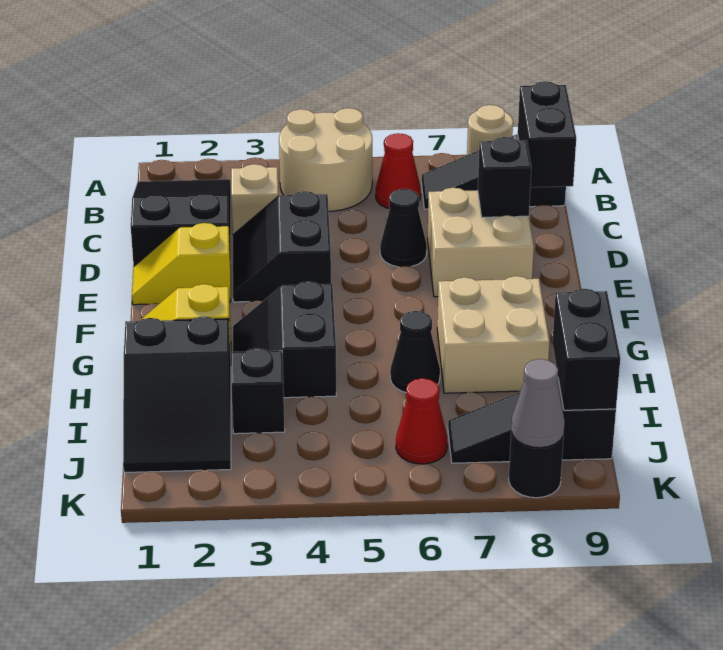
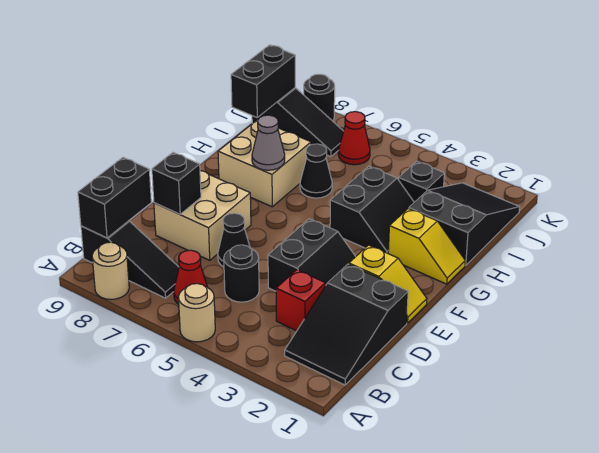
tan round brick A4:B5 level 1 -> tan round brick A5 level 1
tan brick C3 level 1 -> red brick C3 level 1
none -> black round brick C5 level 1
grey cone K8 level 2 -> grey cone G7 level 2

